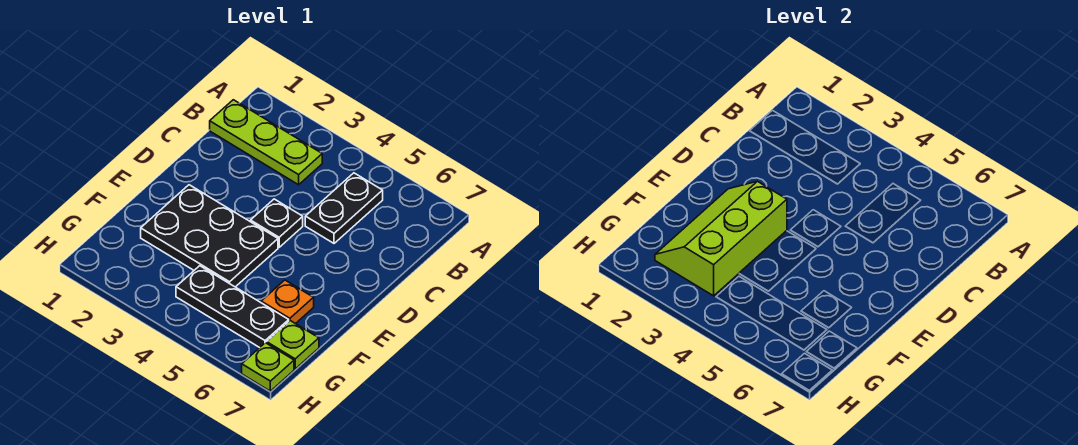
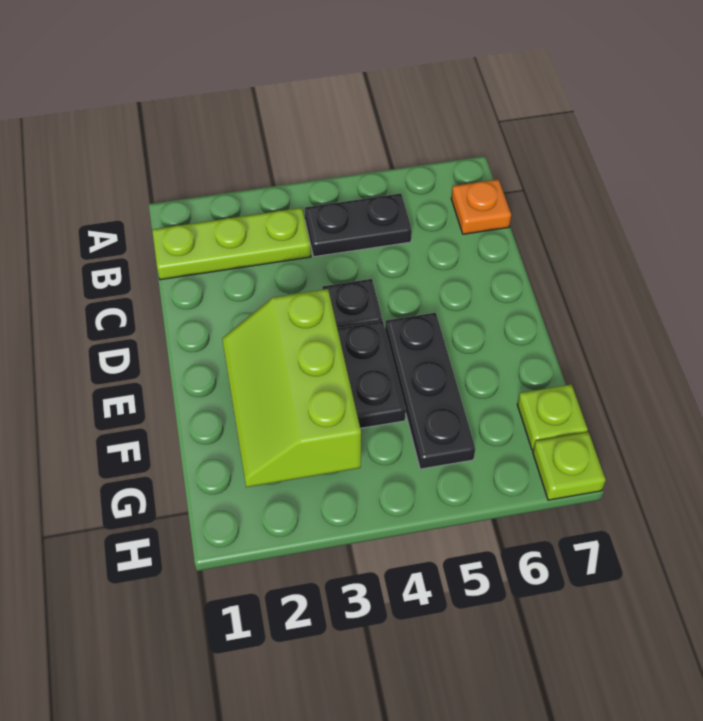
black plate B5:C5 level 1 -> black plate B4:B5 level 1
orange plate F6 level 1 -> orange plate B7 level 1
black plate G4:G6 level 1 -> black plate E5:G5 level 1

